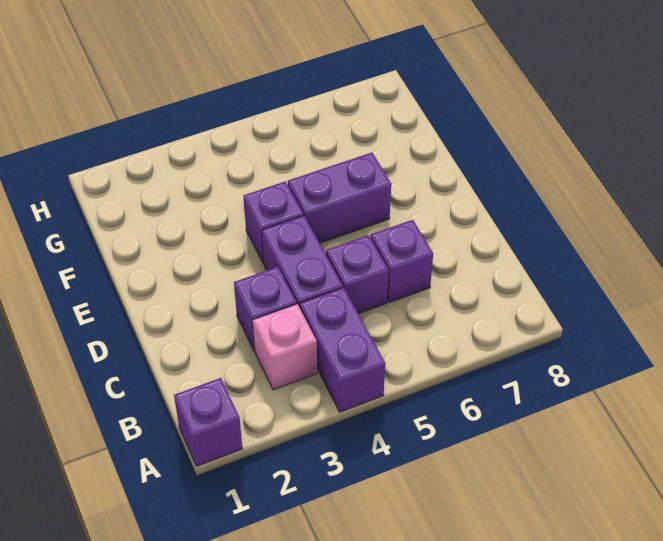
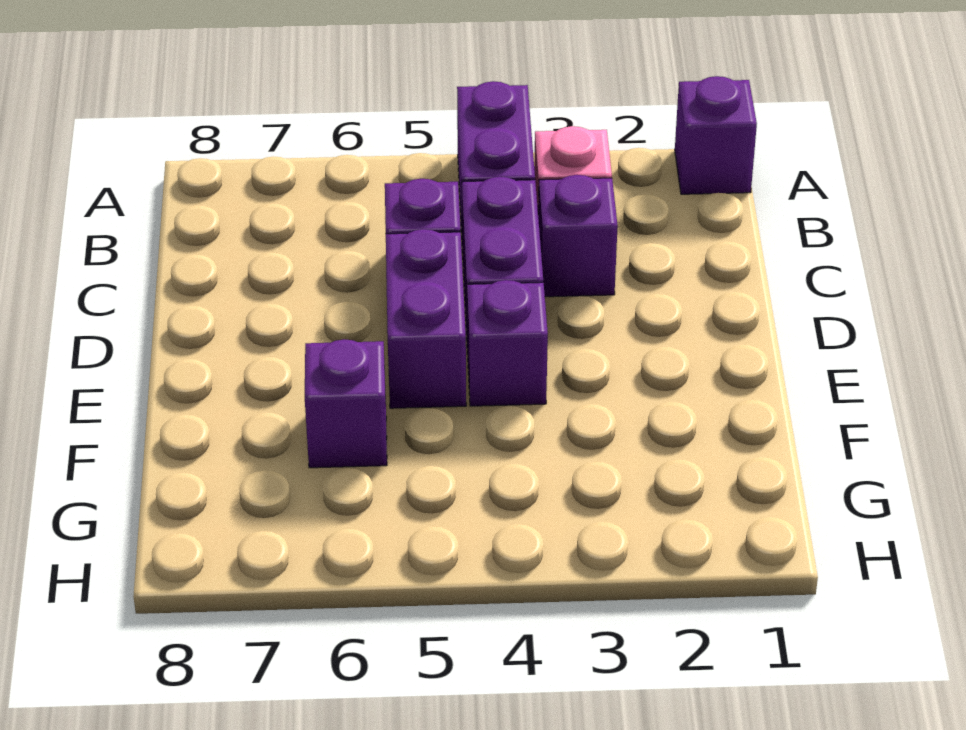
purple brick C6 level 1 -> purple brick F6 level 1
purple brick E5:E6 level 1 -> purple brick D5:E5 level 1

